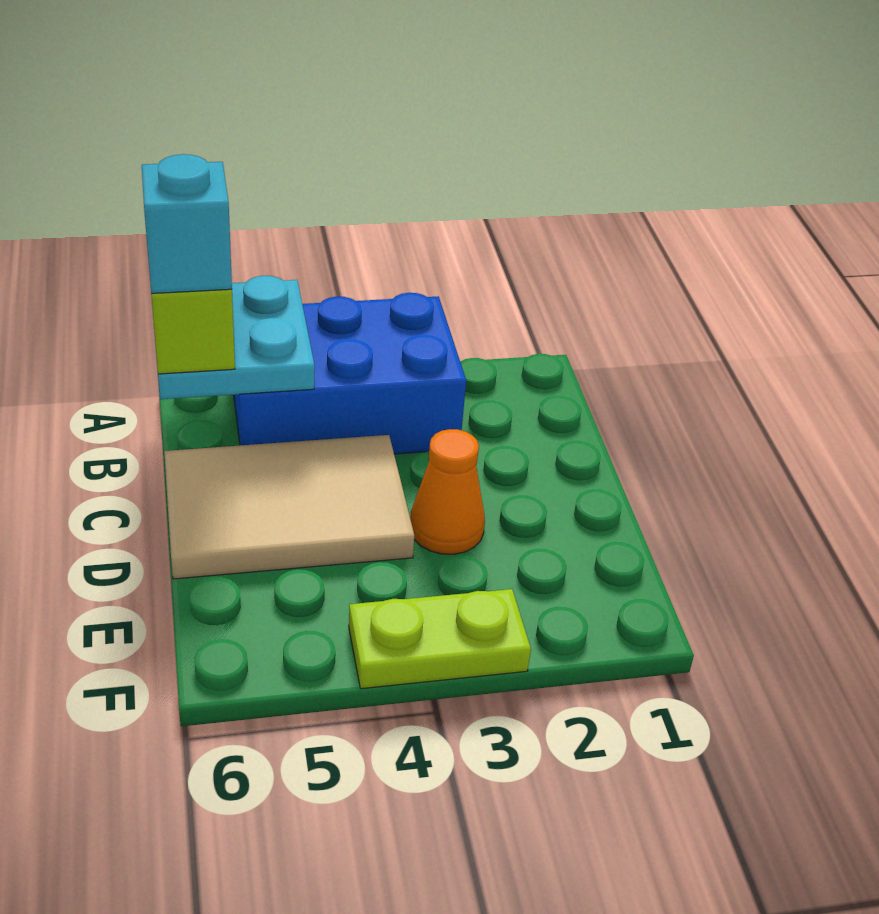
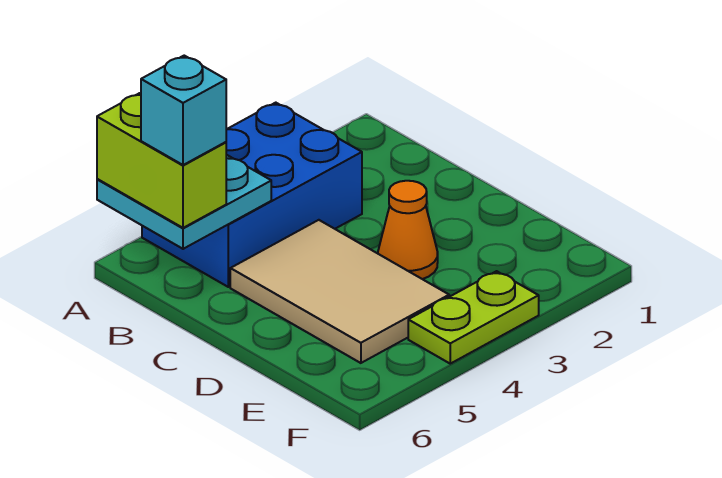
tan tile C4:D6 level 1 -> tan tile C4:E5 level 1

